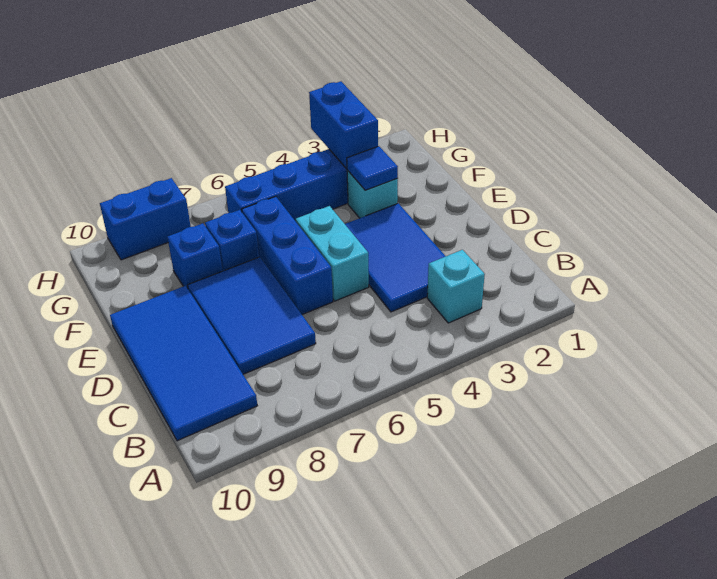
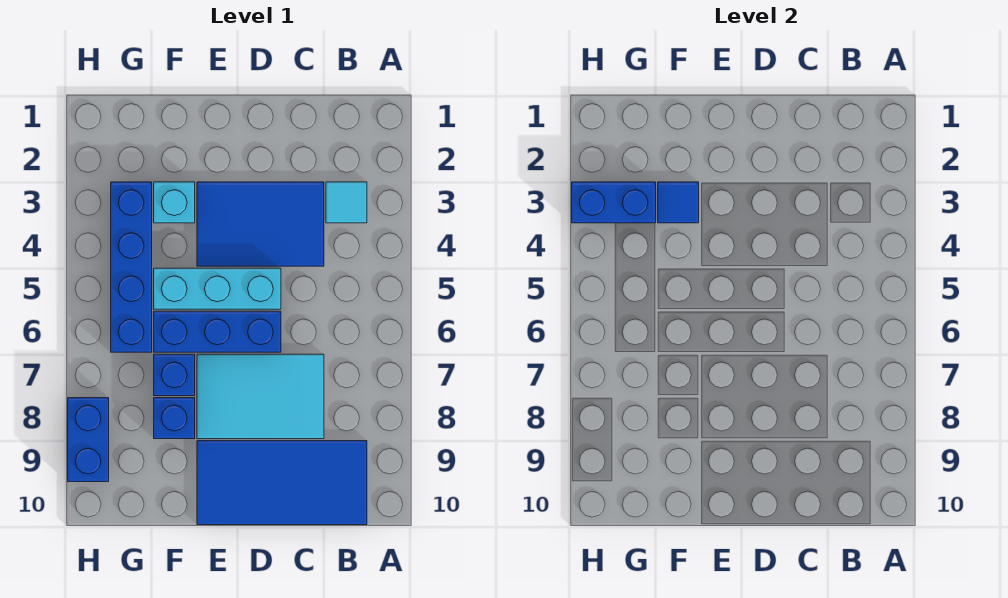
cyan brick B3 level 1 -> cyan tile B3 level 1
blue tile C7:E8 level 1 -> cyan tile C7:E8 level 1
cyan brick D5:E5 level 1 -> cyan brick D5:F5 level 1

